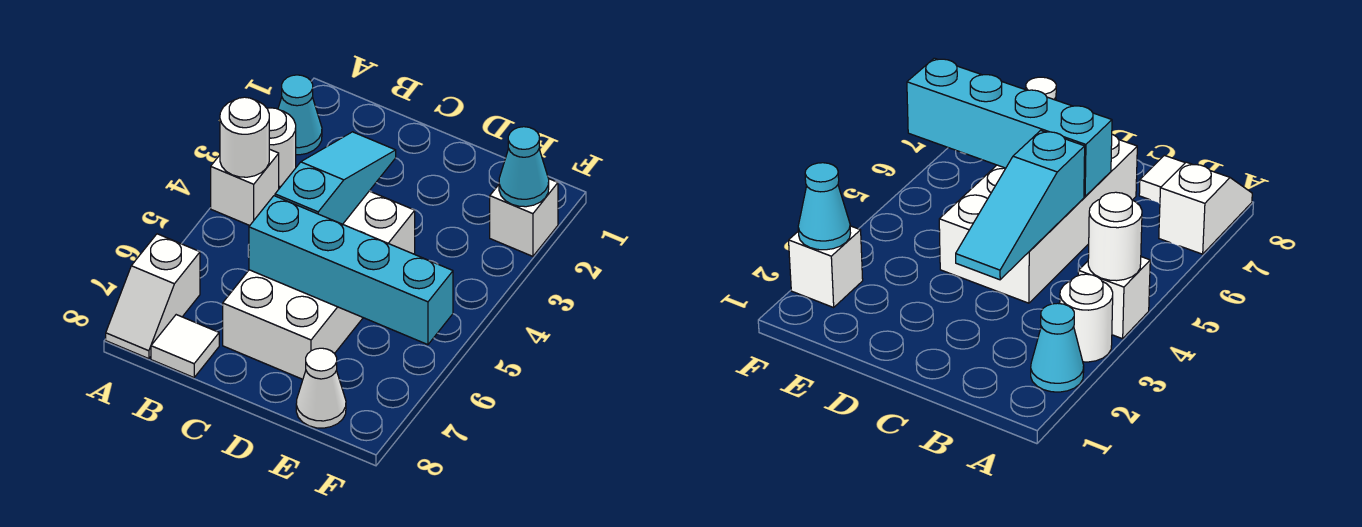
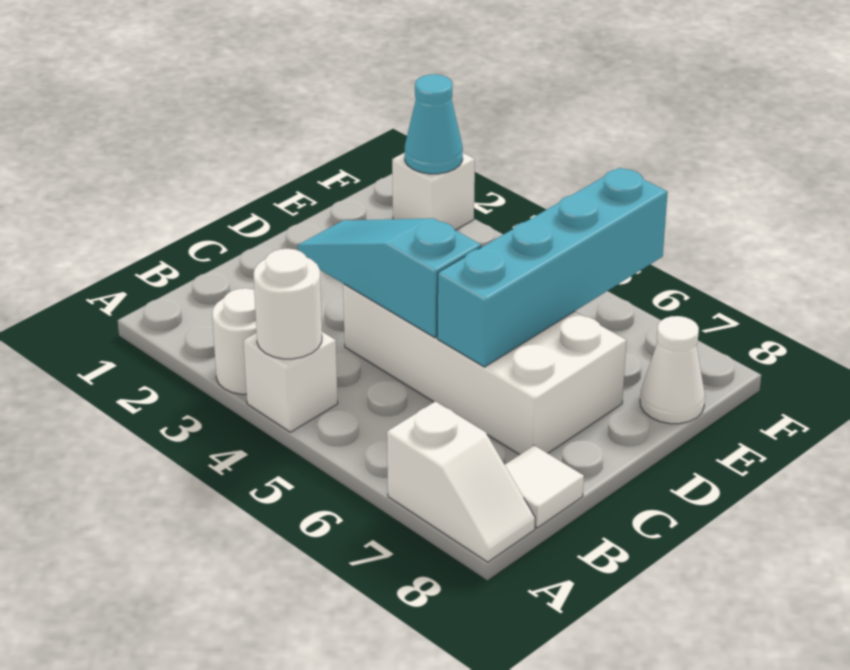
cyan cone A2 level 1 -> none

